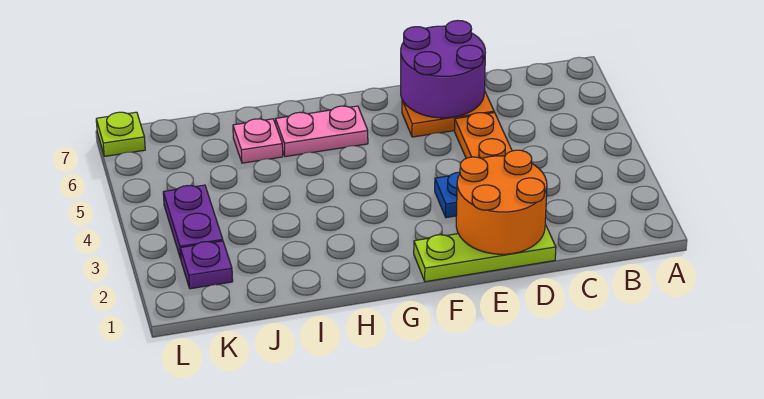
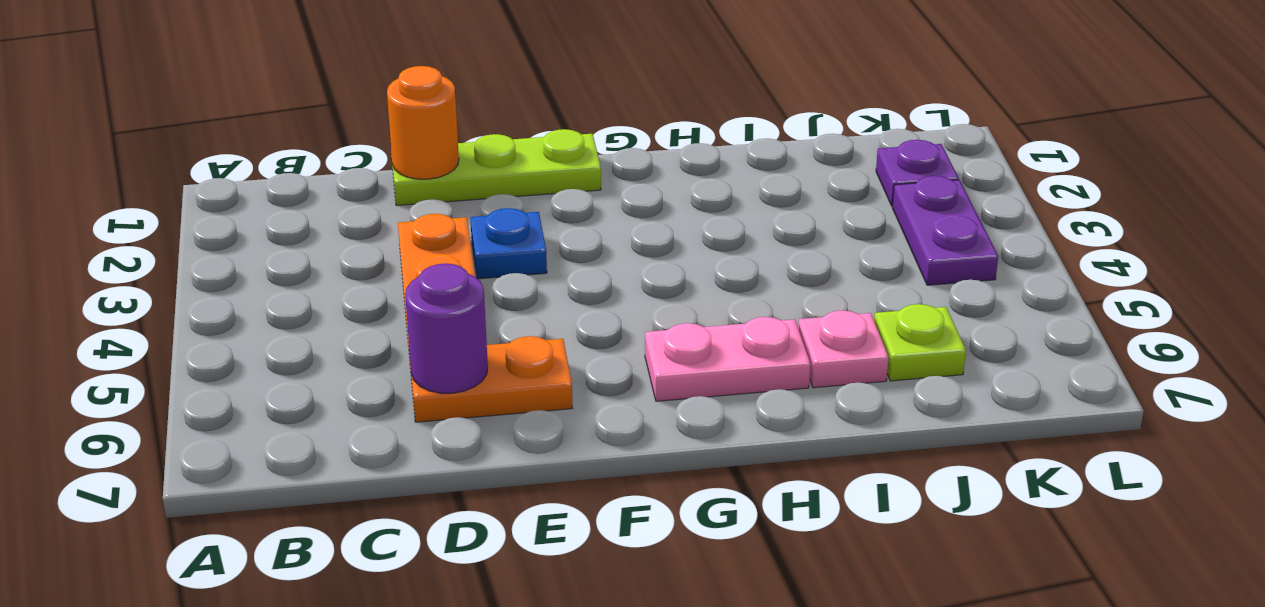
orange round brick D1:E2 level 2 -> orange round brick D1 level 2
purple round brick D6:E7 level 2 -> purple round brick D6 level 2
lime plate L7 level 1 -> lime plate J6 level 1

